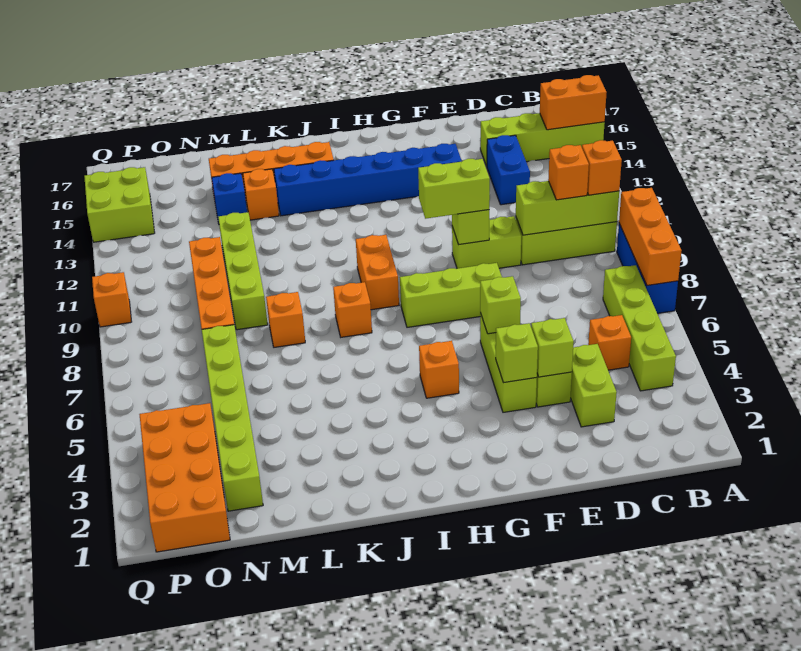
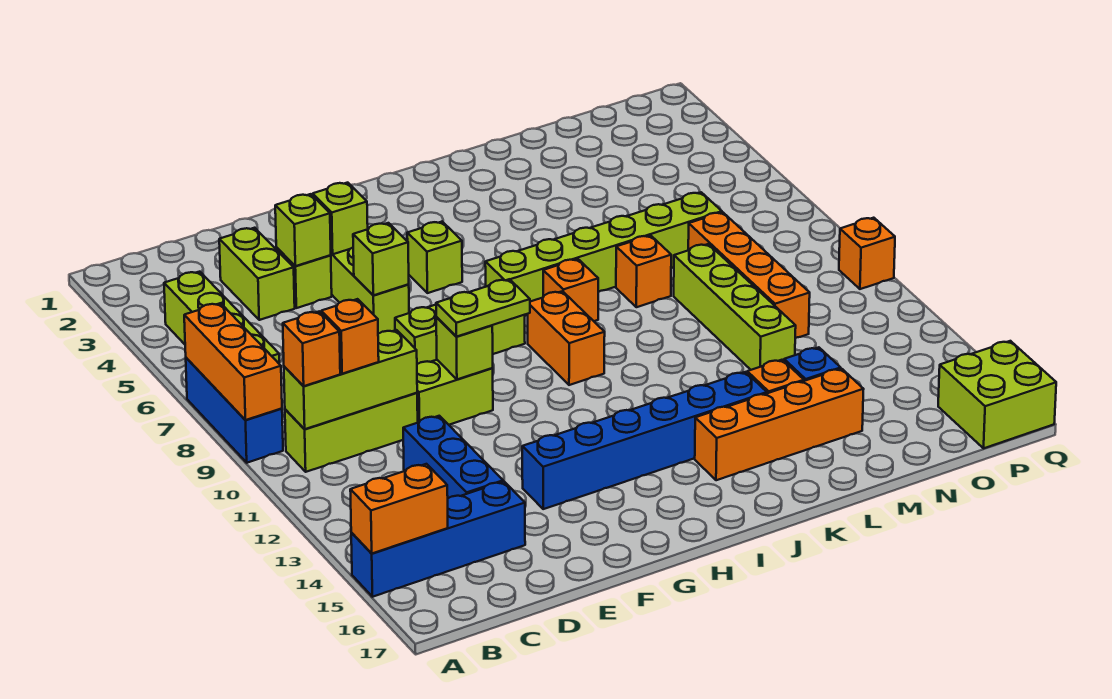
lime brick A15:D15 level 1 -> blue brick A15:D15 level 1
orange brick C5 level 1 -> none
blue brick D13:D14 level 1 -> blue brick D12:D14 level 1
lime brick F10:G10 level 3 -> lime plate F10:G10 level 3
orange brick H5 level 1 -> lime brick H5 level 1
lime brick N2:N7 level 1 -> lime brick I7:N7 level 1
orange brick O1:P4 level 1 -> none
lime brick P14:Q15 level 1 -> lime brick P16:Q17 level 1

